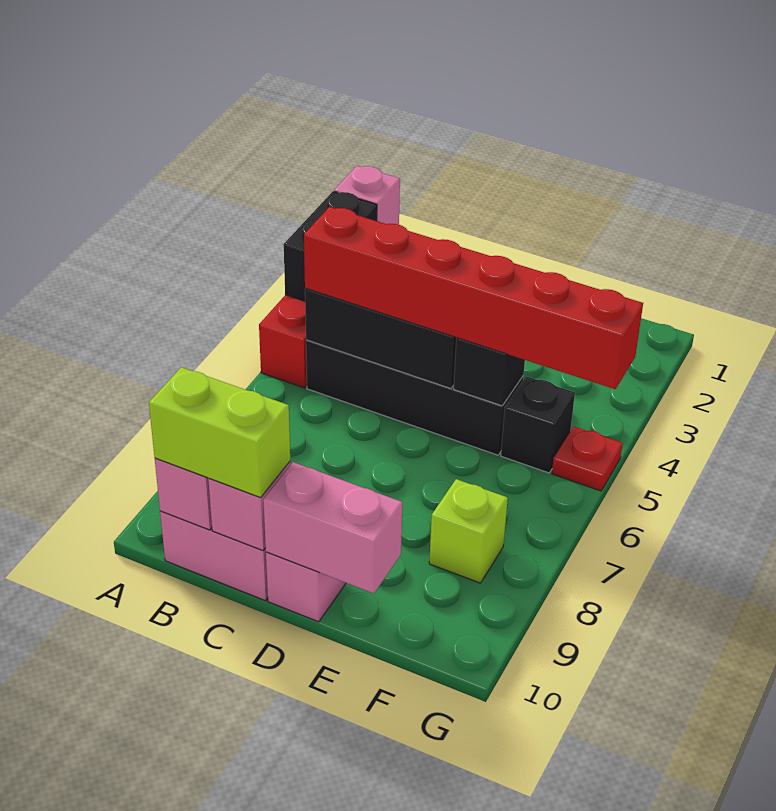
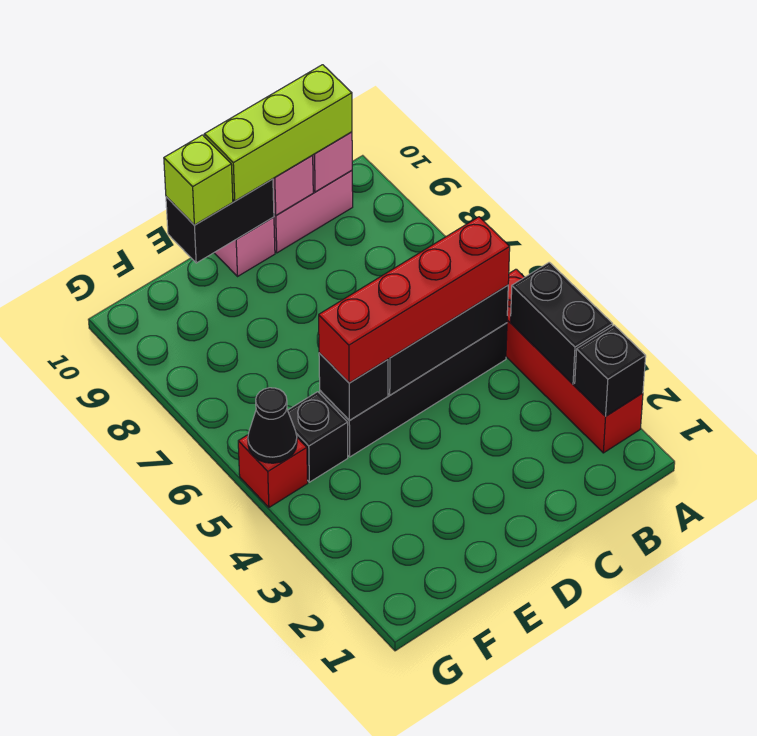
pink brick A2 level 2 -> black brick A2 level 2
red brick B5:G5 level 3 -> red brick B5:E5 level 3
lime brick B10:C10 level 3 -> lime brick B10:D10 level 3
pink brick D10:E10 level 2 -> black brick D10:E10 level 2
lime brick F8 level 1 -> lime brick E10 level 3
red plate G5 level 1 -> red brick G5 level 1
none -> black cone G5 level 2

